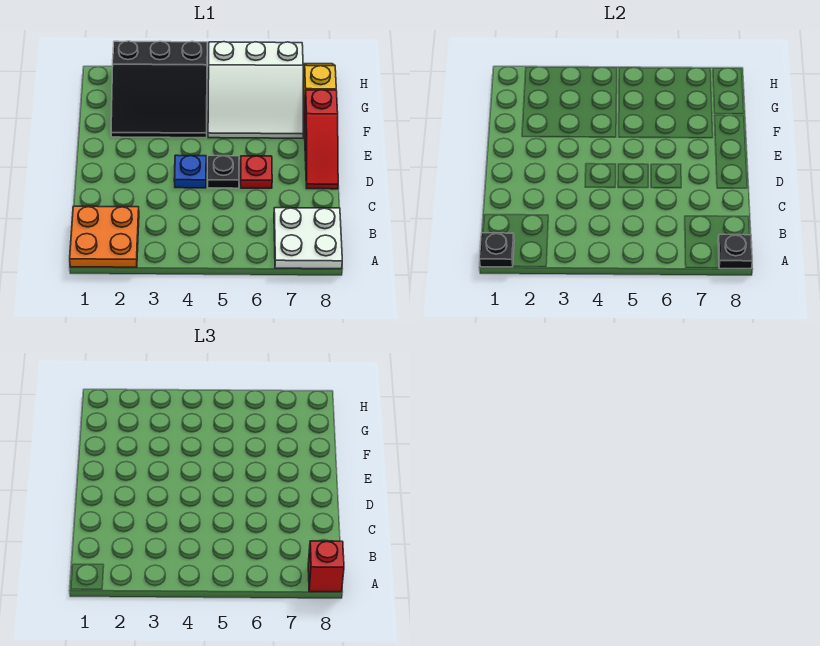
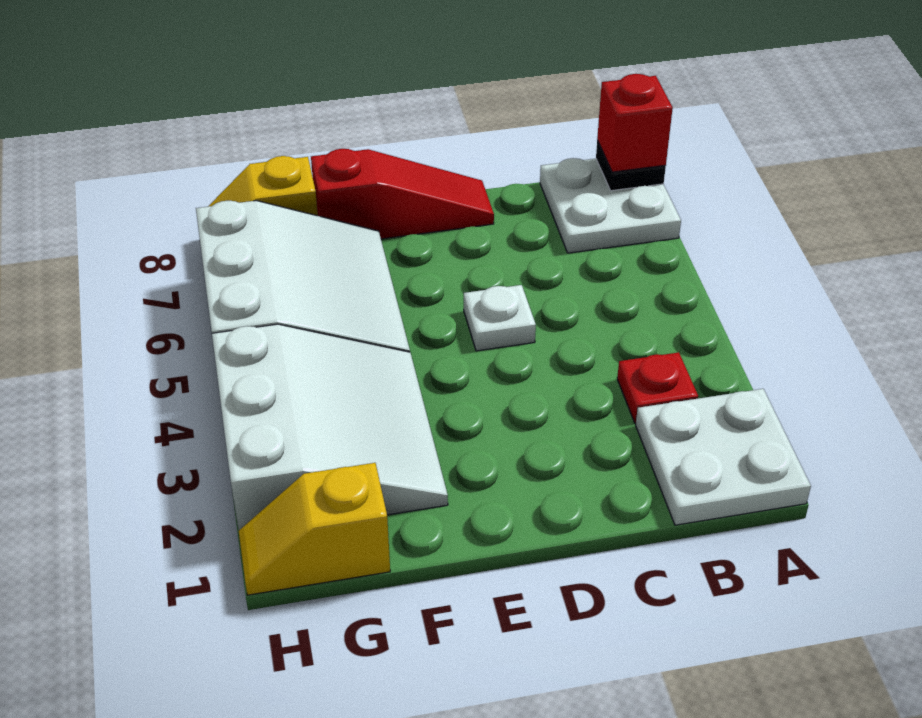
orange plate A1:B2 level 1 -> white plate A1:B2 level 1
black plate A1 level 2 -> none
blue plate D4 level 1 -> none
black plate D5 level 1 -> white plate D5 level 1
red plate D6 level 1 -> red plate B3 level 1
black slope F2:H4 level 1 top H -> white slope F2:H4 level 1 top H
none -> yellow slope G1:H1 level 1 top G

